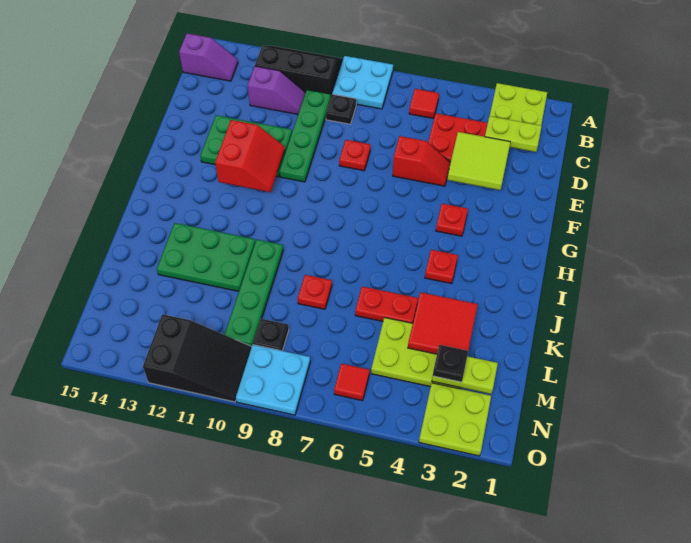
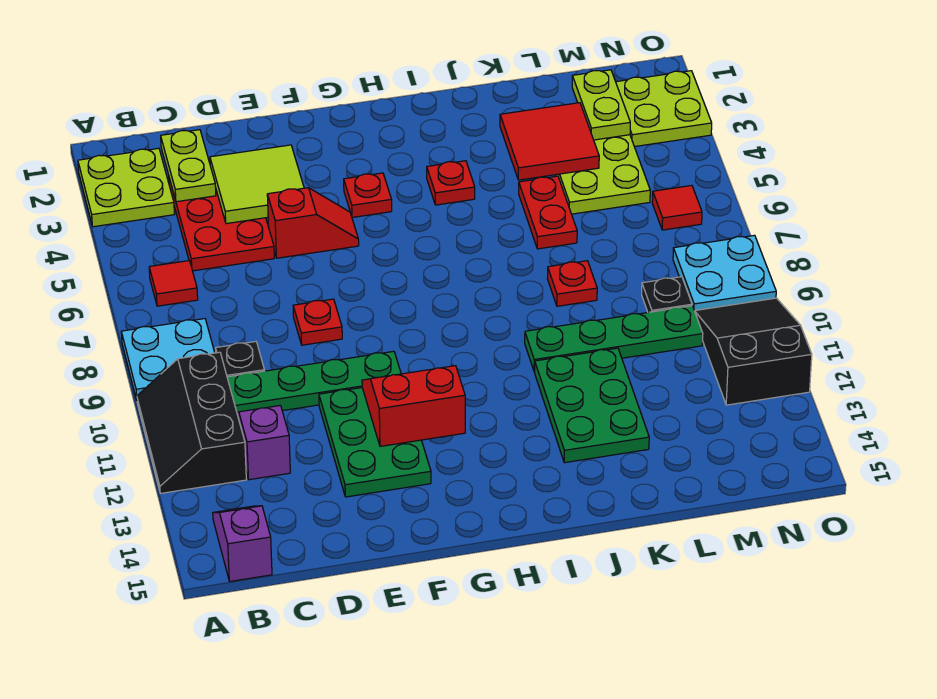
red slope E5:E6 level 1 top 6 -> red slope E5:F5 level 1 top E
black plate M3 level 3 -> none

